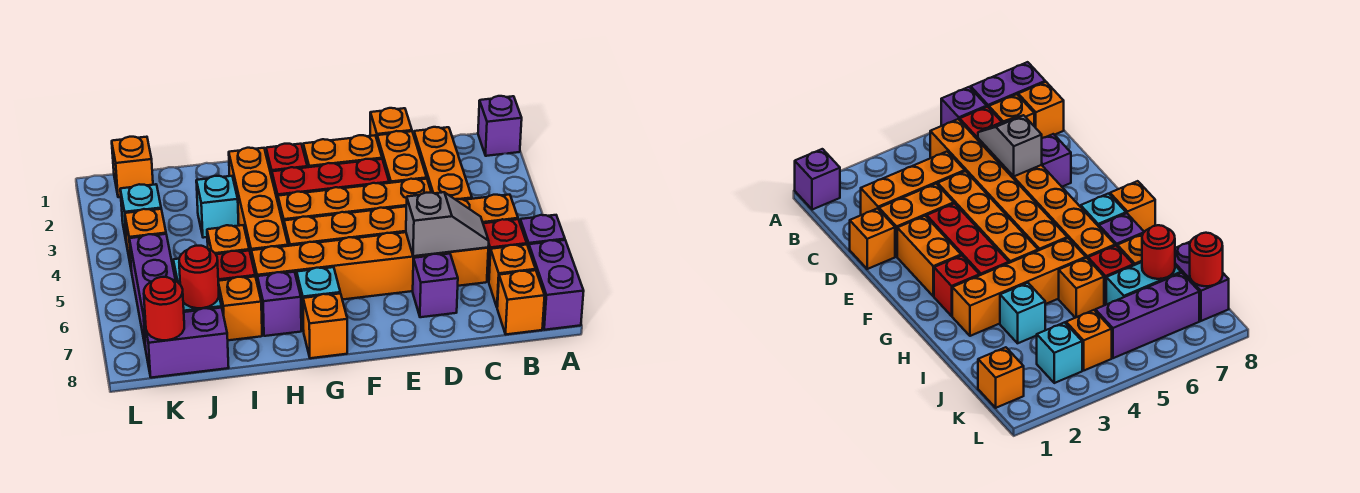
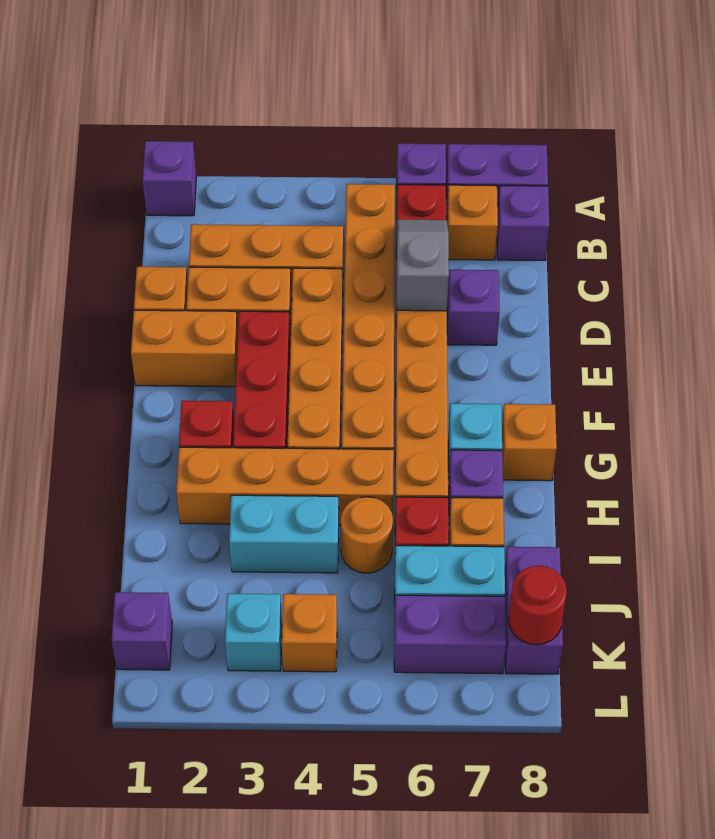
orange brick B8 level 1 -> purple brick B8 level 1
orange brick E2:F2 level 1 -> orange brick E1:E2 level 1
cyan brick I3 level 1 -> cyan brick I3:I4 level 1
orange brick I5 level 1 -> orange round brick I5 level 1
red round brick J7 level 2 -> none
orange brick K1 level 1 -> purple brick K1 level 1
purple brick K5:K7 level 1 -> purple brick K6:K7 level 1

